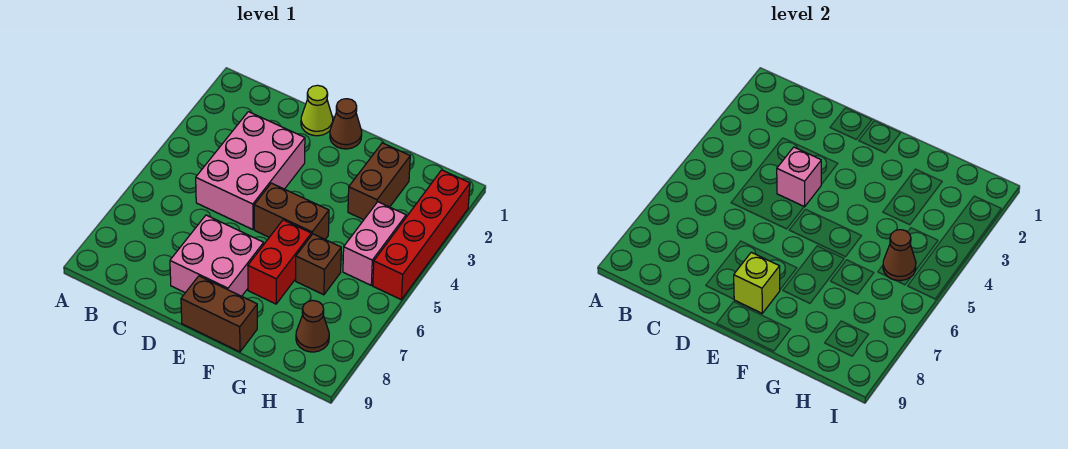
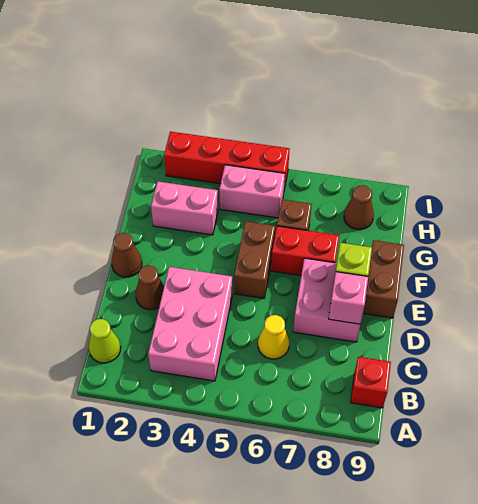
none -> red brick B9 level 1
pink brick C3:D5 level 1 -> pink brick B3:D4 level 1
none -> yellow cone C6 level 1
lime cone D1 level 1 -> lime cone B1 level 1
pink brick D4 level 2 -> pink brick D8 level 2
brown brick G2:G3 level 1 -> pink brick G2:G3 level 1
brown cone H5 level 2 -> brown cone D2 level 1

